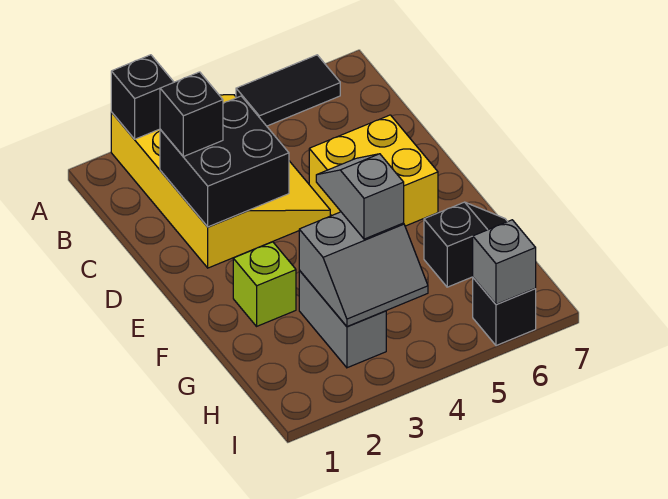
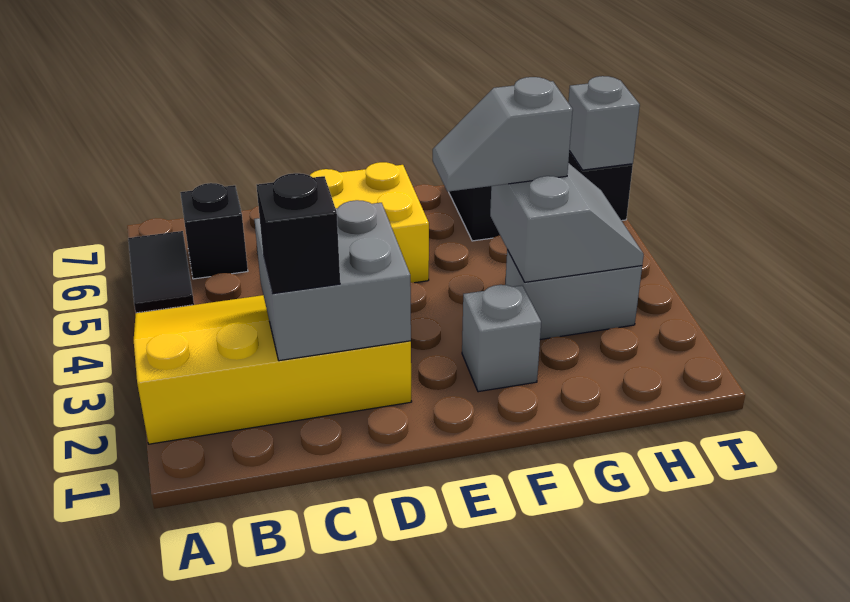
black brick A2 level 2 -> black brick B6 level 1
black brick C2:D3 level 2 -> grey brick C2:D3 level 2
lime brick F2 level 1 -> grey brick F2 level 1

